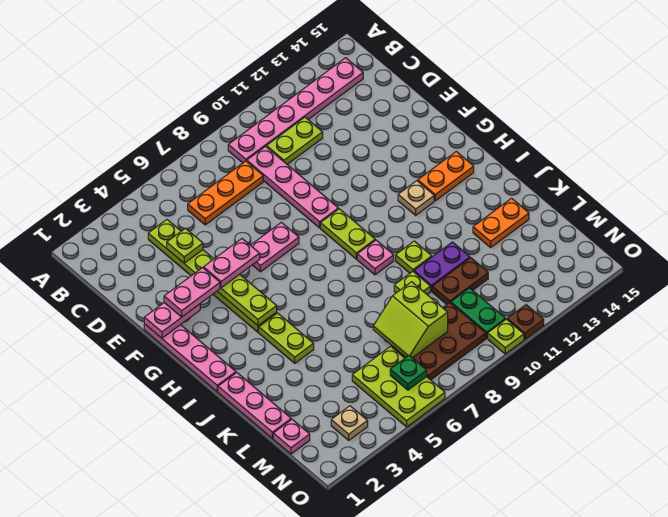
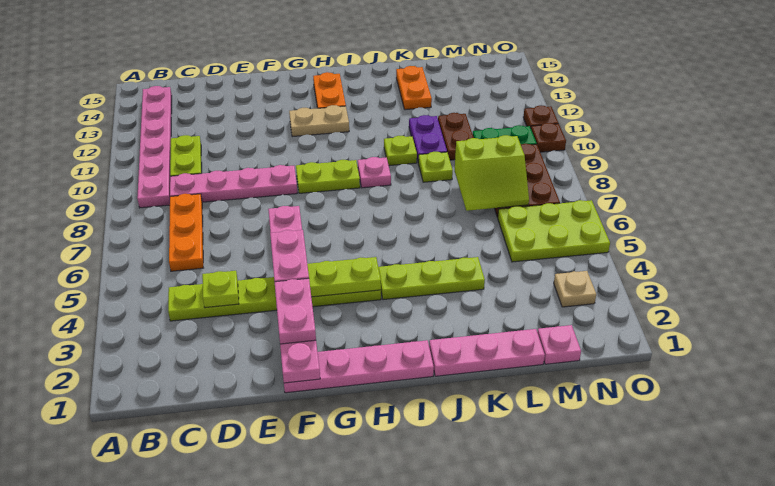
tan plate H12 level 1 -> tan plate G12:H12 level 1
lime plate I4:J4 level 1 -> lime plate I4:K4 level 1
green plate N6 level 2 -> none
lime plate O10 level 1 -> brown plate O10 level 1

